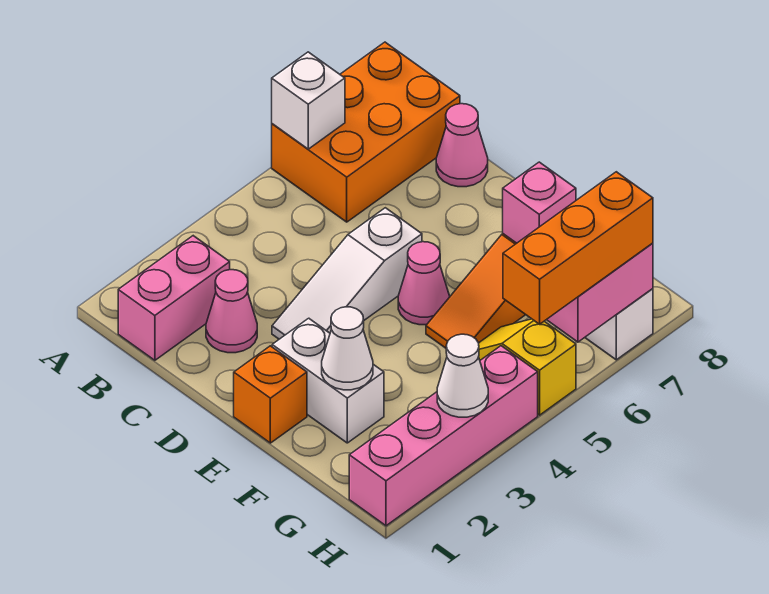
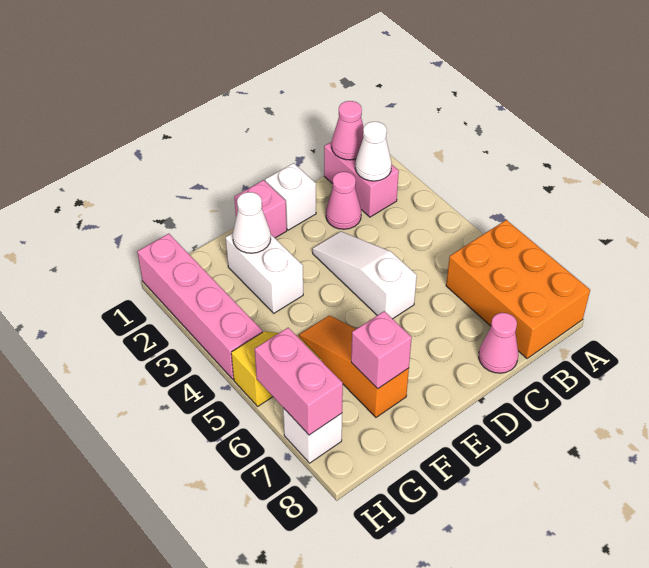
white brick A6 level 2 -> white brick D1 level 1
orange brick E1 level 1 -> pink brick E1 level 1
white brick E2:F2 level 1 -> white brick F2:F3 level 1
pink cone E5 level 1 -> pink cone B1 level 2
white cone H3 level 2 -> white cone B2 level 2
orange brick H5:H7 level 3 -> none

